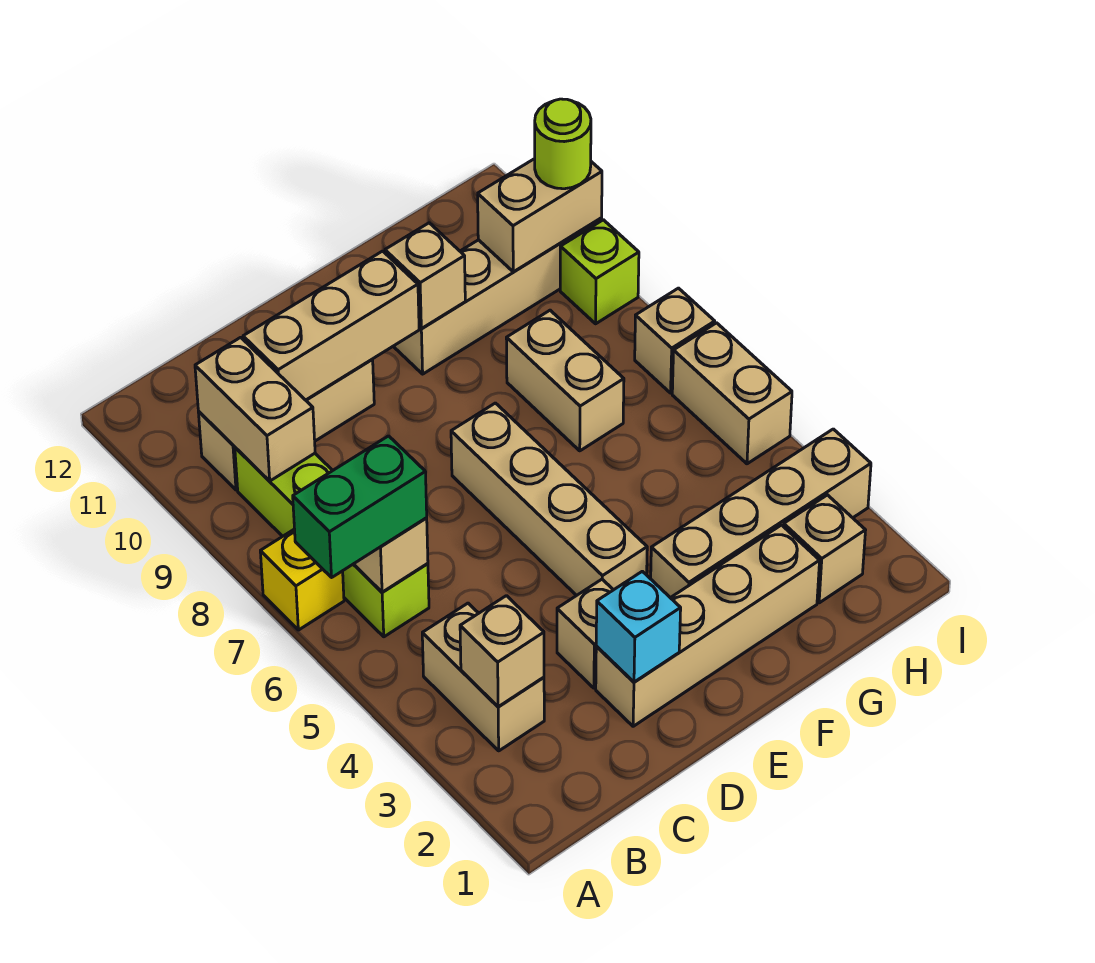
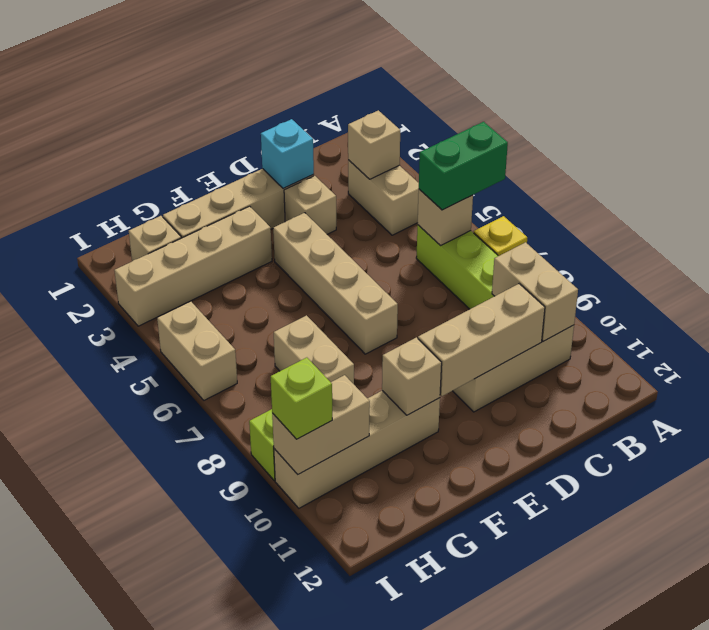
tan brick I7 level 1 -> none
lime round brick I10 level 3 -> lime brick I10 level 3

